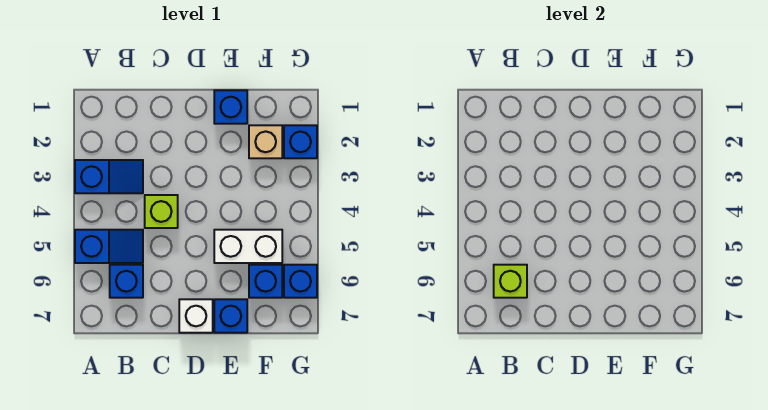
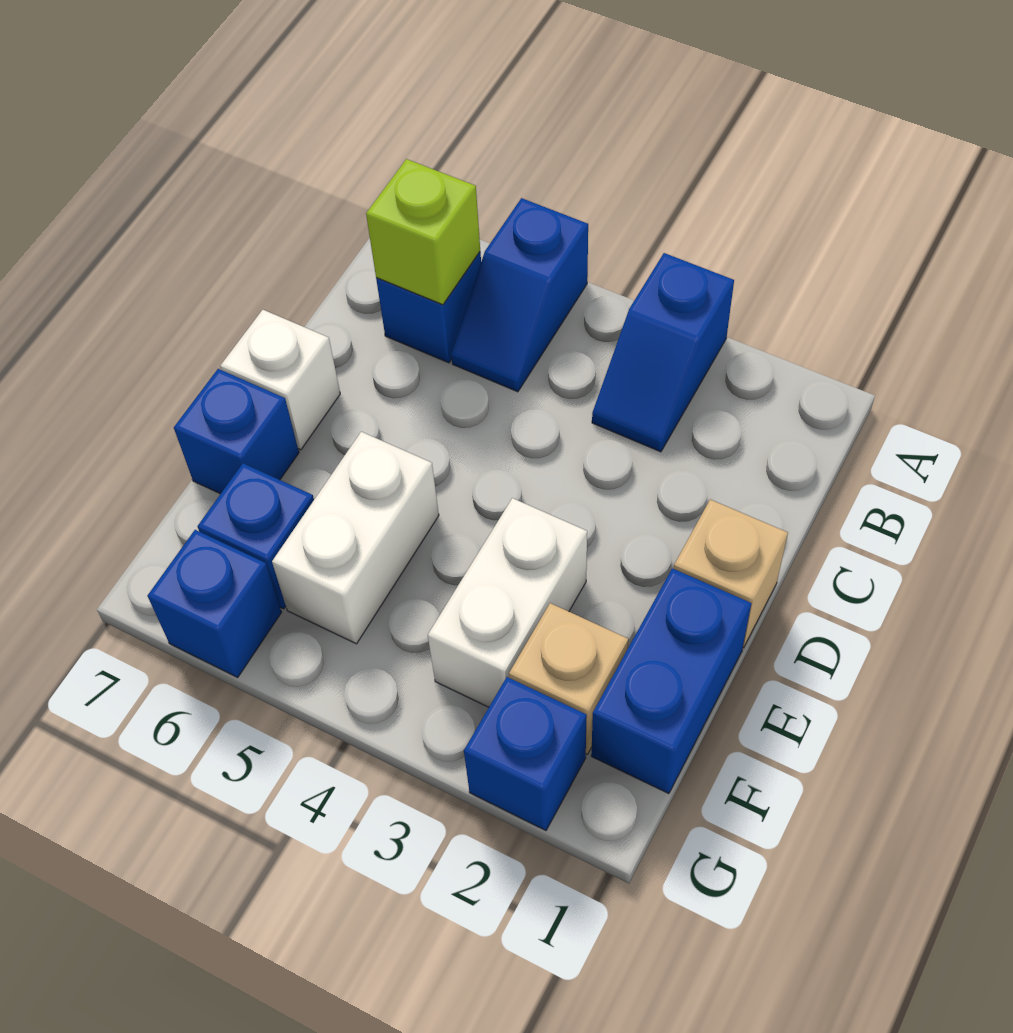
lime brick C4 level 1 -> none
none -> tan brick D1 level 1
blue brick E1 level 1 -> blue brick E1:F1 level 1
none -> white brick E3:F3 level 1

